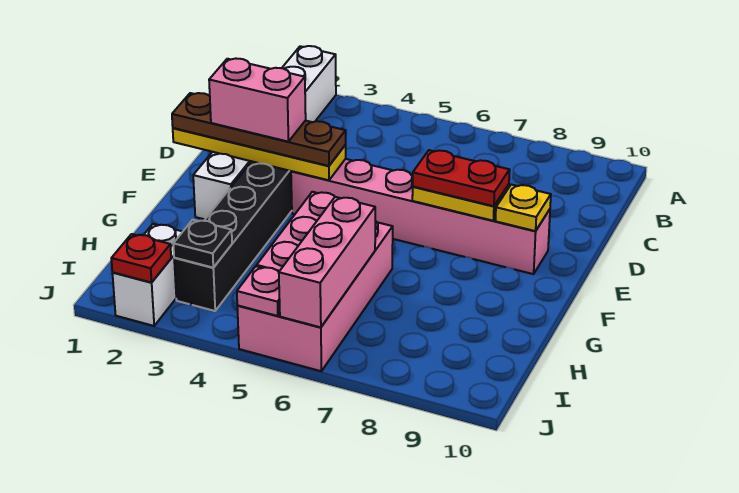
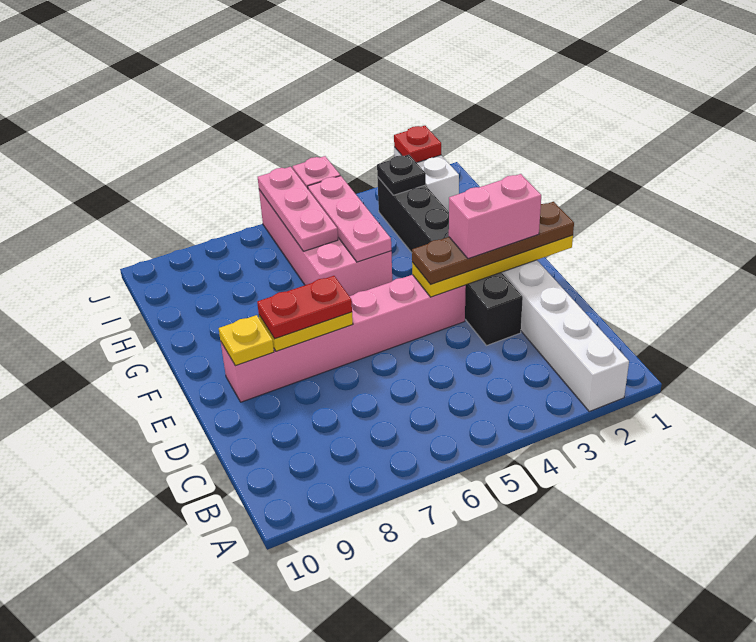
pink brick H6:J6 level 2 -> pink plate H6:J6 level 2

